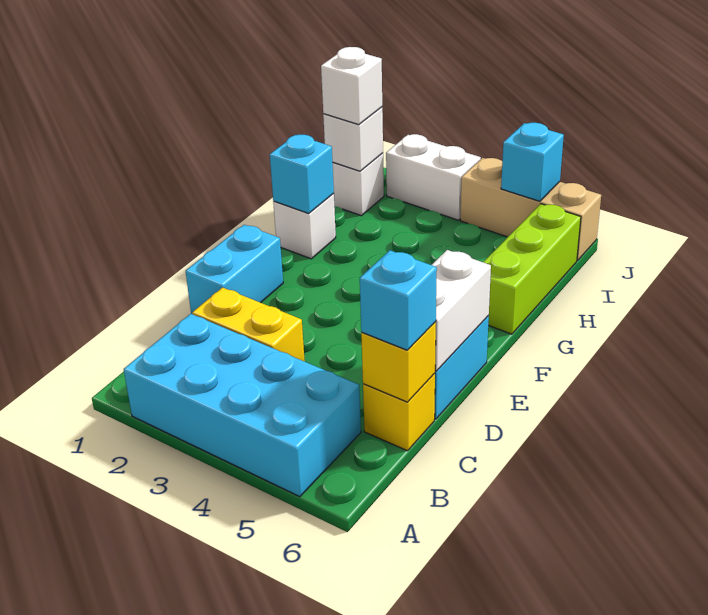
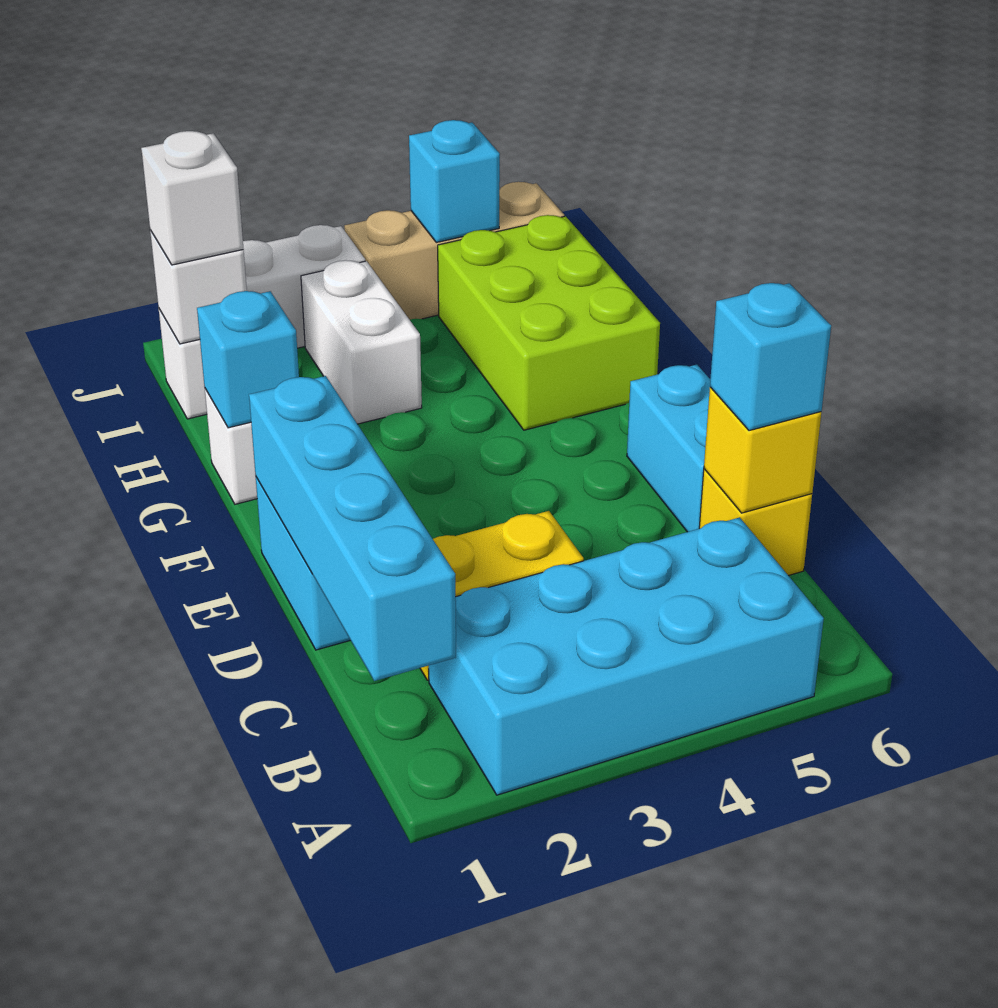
none -> cyan brick B1:E1 level 2
white brick D6:E6 level 2 -> white brick H3:I3 level 1
lime brick G6:I6 level 1 -> lime brick G5:I6 level 1

